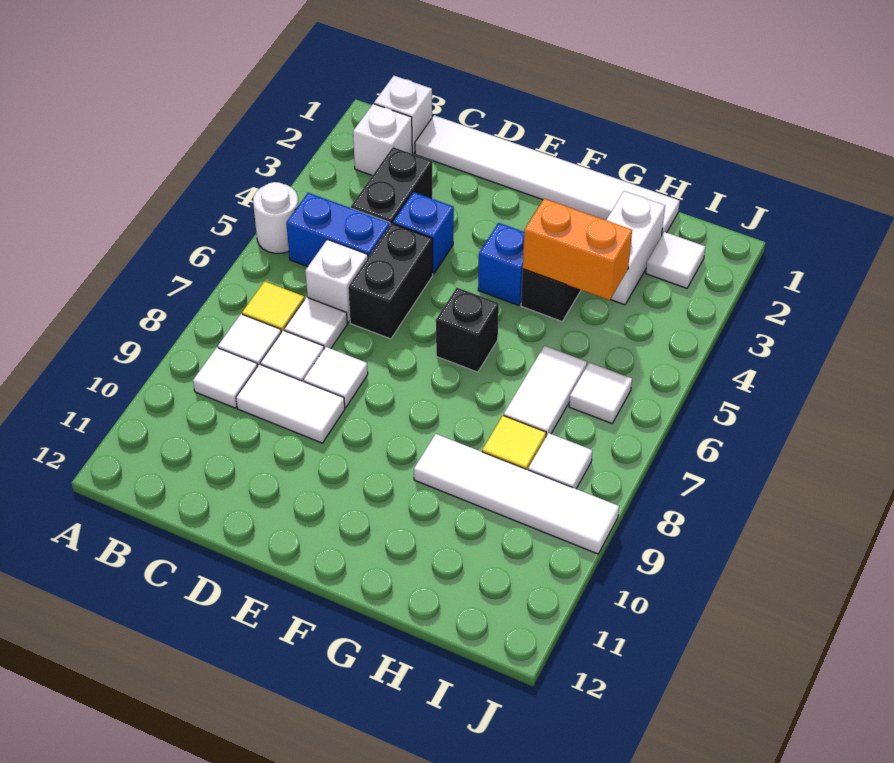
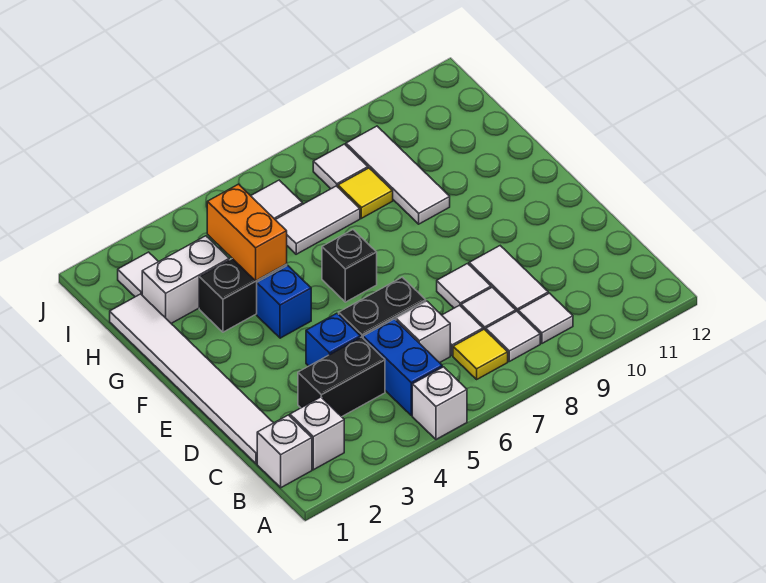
white round brick A5 level 1 -> white brick A5 level 1
white tile G9:J9 level 1 -> white tile G9:I9 level 1

